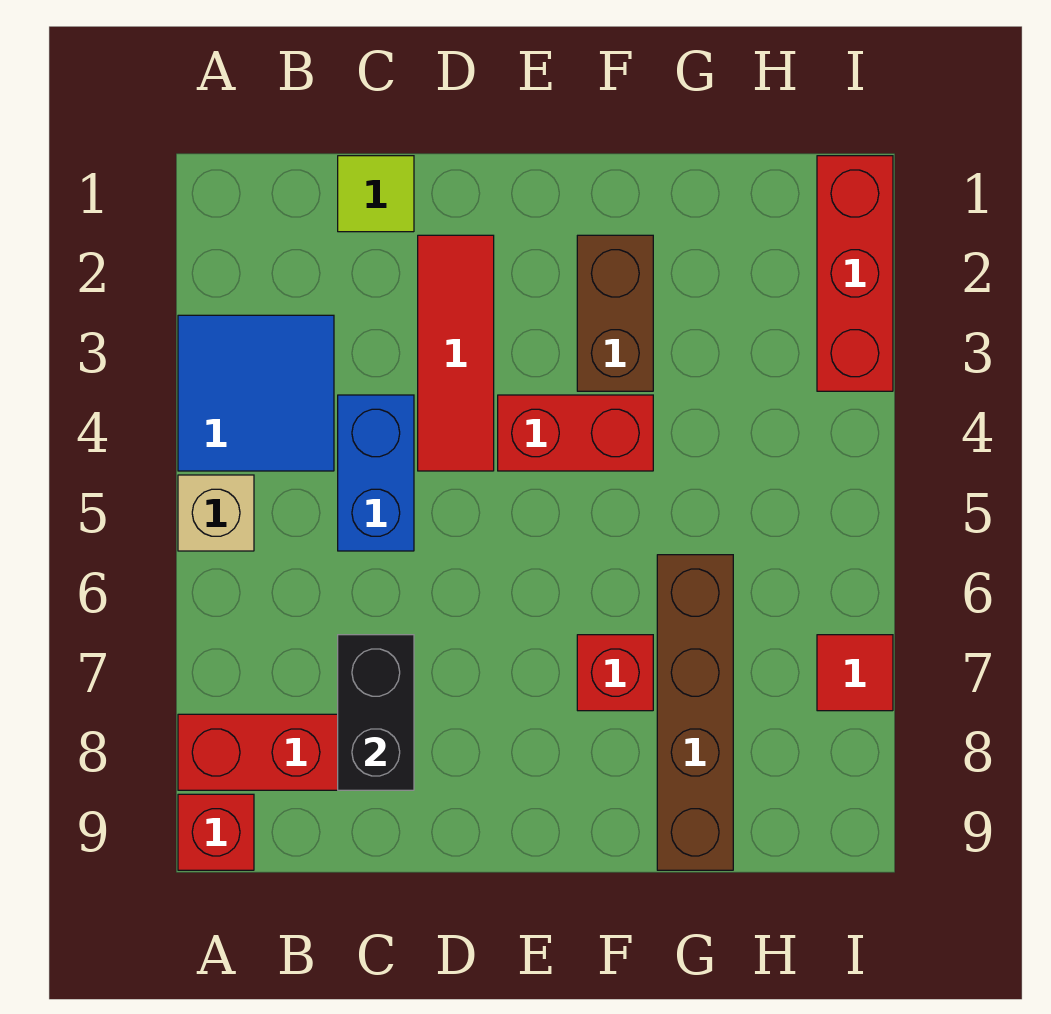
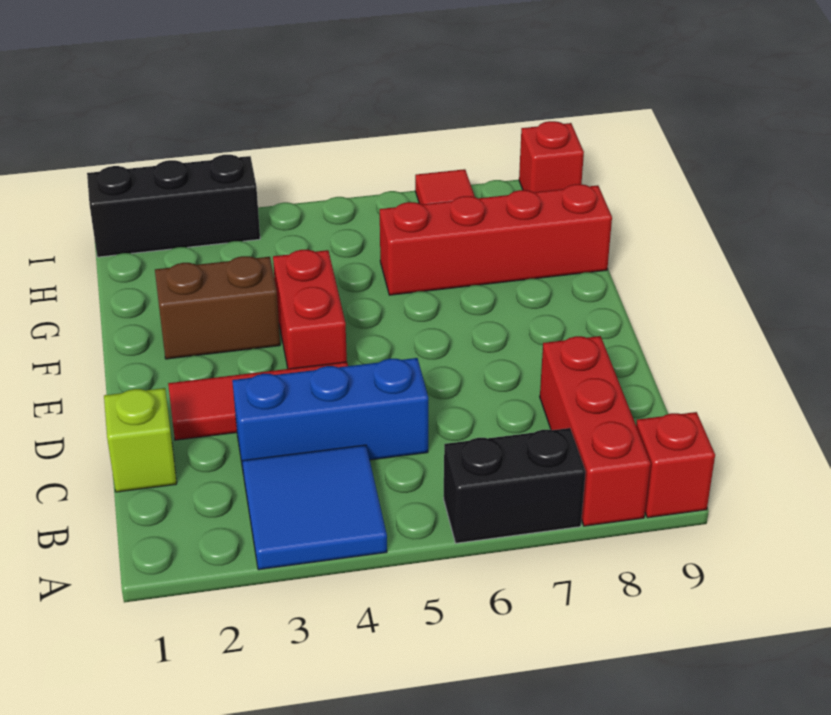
tan brick A5 level 1 -> none
lime tile C1 level 1 -> lime brick C1 level 1
blue brick C4:C5 level 1 -> blue brick C3:C5 level 1
black brick C7:C8 level 2 -> black brick A6:A7 level 1
red brick F7 level 1 -> red brick I9 level 1
brown brick G6:G9 level 1 -> red brick G6:G9 level 1
red brick I1:I3 level 1 -> black brick I1:I3 level 1

